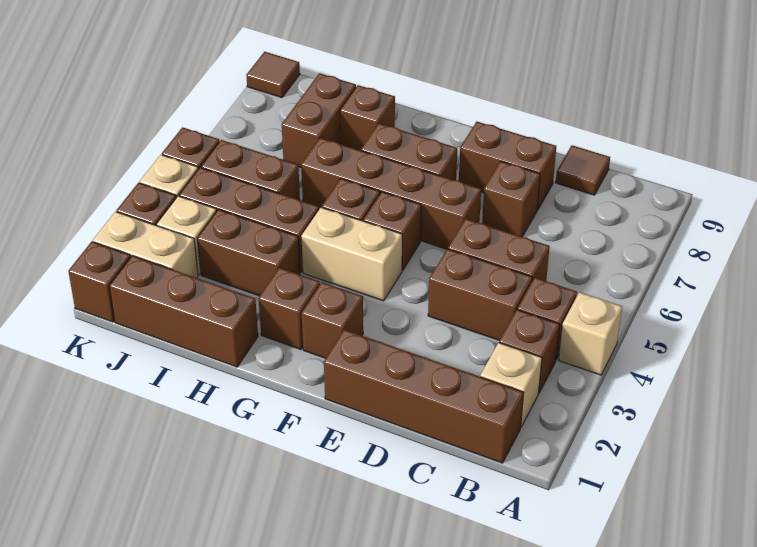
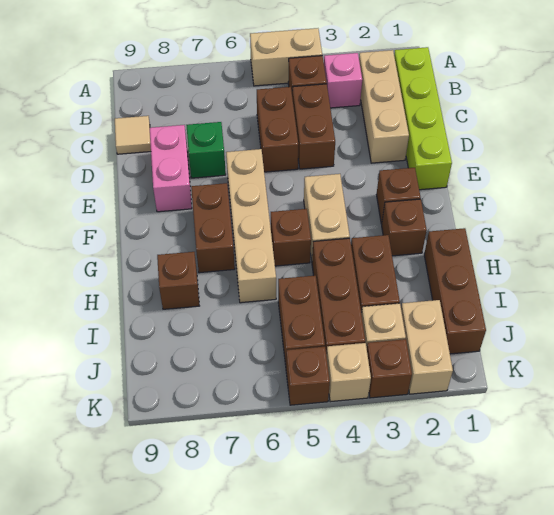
tan brick A4 level 1 -> tan brick A4:A5 level 1
brown brick B1:E1 level 1 -> lime brick B1:E1 level 1
tan brick B2 level 1 -> tan brick B2:D2 level 1
brown brick B3 level 1 -> pink brick B3 level 1
brown tile C9 level 1 -> tan tile C9 level 1
brown brick D7 level 1 -> green brick D7 level 1
brown brick D8:E8 level 1 -> pink brick D8:E8 level 1
brown brick E6:H6 level 1 -> tan brick E6:H6 level 1
brown brick F5 level 1 -> none
brown brick I7:I8 level 1 -> none
brown brick K1 level 1 -> none
brown tile K9 level 1 -> none

